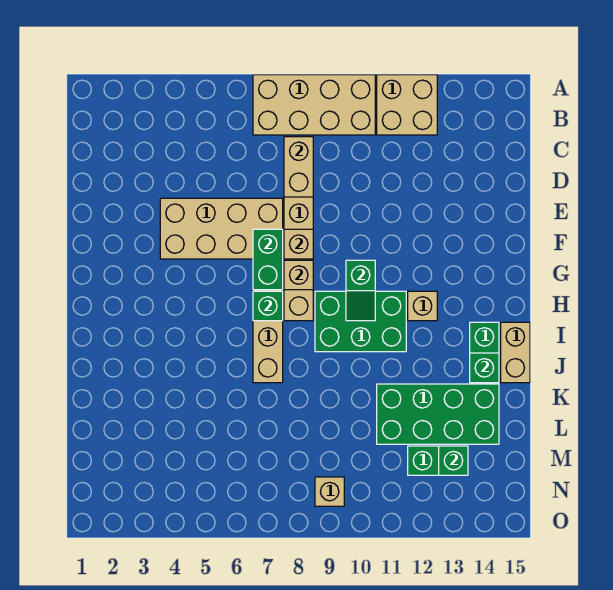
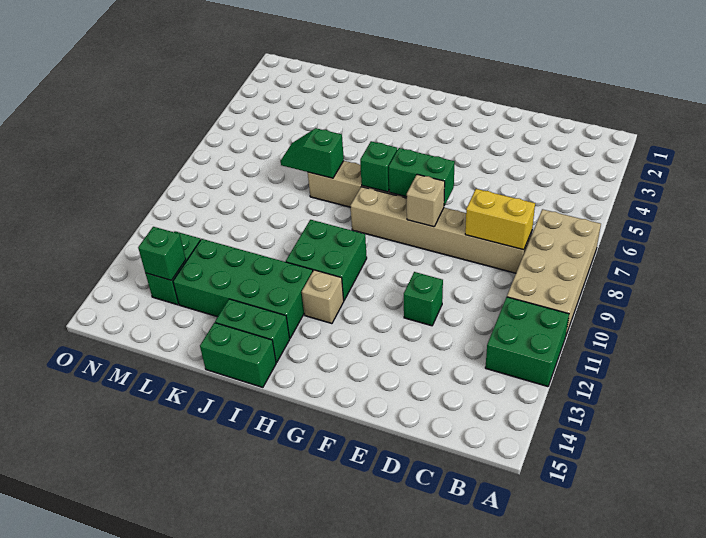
tan brick A11:B12 level 1 -> green brick A11:B12 level 1
tan brick C8:D8 level 2 -> yellow brick C8:D8 level 2
tan brick E4:F7 level 1 -> none
tan brick G8 level 2 -> none
green slope G10:H10 level 2 top G -> green slope J7:K7 level 2 top J
green brick H9:I11 level 1 -> green brick H10:I11 level 1
tan brick I15:J15 level 1 -> green brick I15:J15 level 1
green brick J14 level 2 -> green brick E11 level 1
green brick K11:L14 level 1 -> green brick I12:L13 level 1
tan brick N9 level 1 -> none

